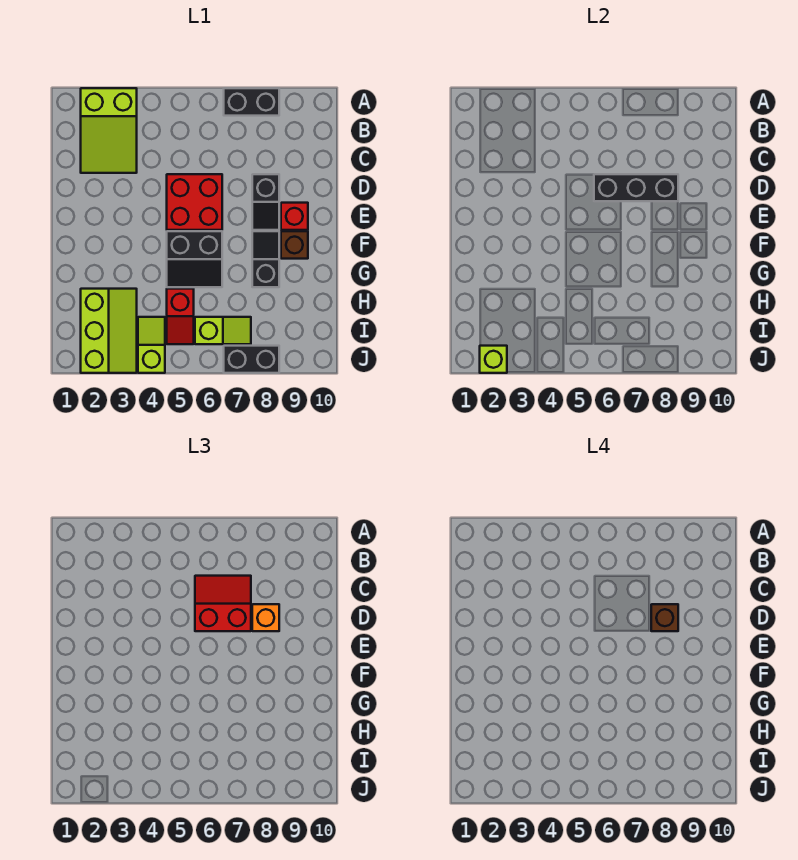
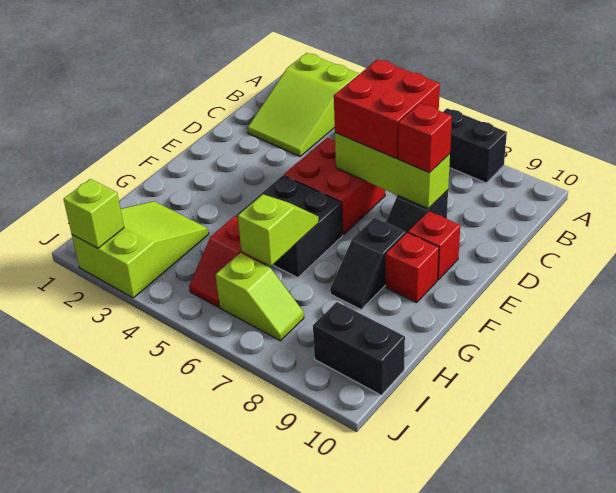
red slope C6:D7 level 3 top D -> red brick C6:D7 level 3
black brick D6:D8 level 2 -> lime brick D6:D8 level 2
orange brick D8 level 3 -> red brick D8 level 3
brown brick D8 level 4 -> none
black slope F5:G6 level 1 top F -> black brick F5:G6 level 1
black slope F8:G8 level 1 top G -> black slope F8:G8 level 1 top F
brown brick F9 level 1 -> red brick F9 level 1
lime slope H2:J3 level 1 top 2 -> lime slope H2:J3 level 1 top J
lime slope I4:J4 level 1 top J -> lime slope G6:H6 level 2 top H
black brick J7:J8 level 1 -> black brick I9:I10 level 1

